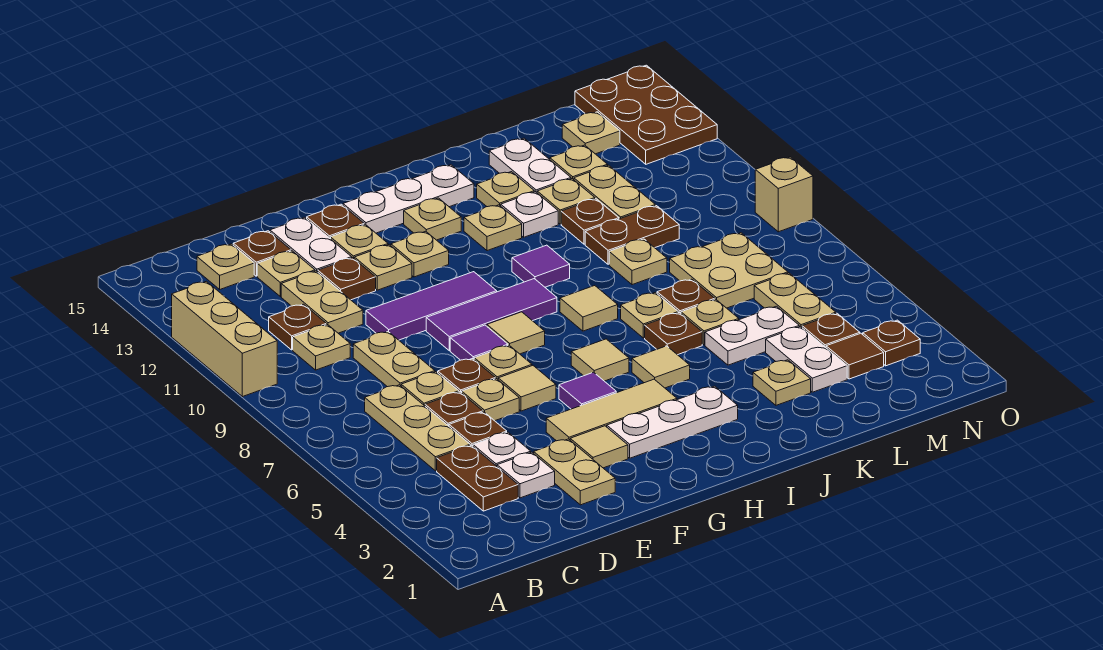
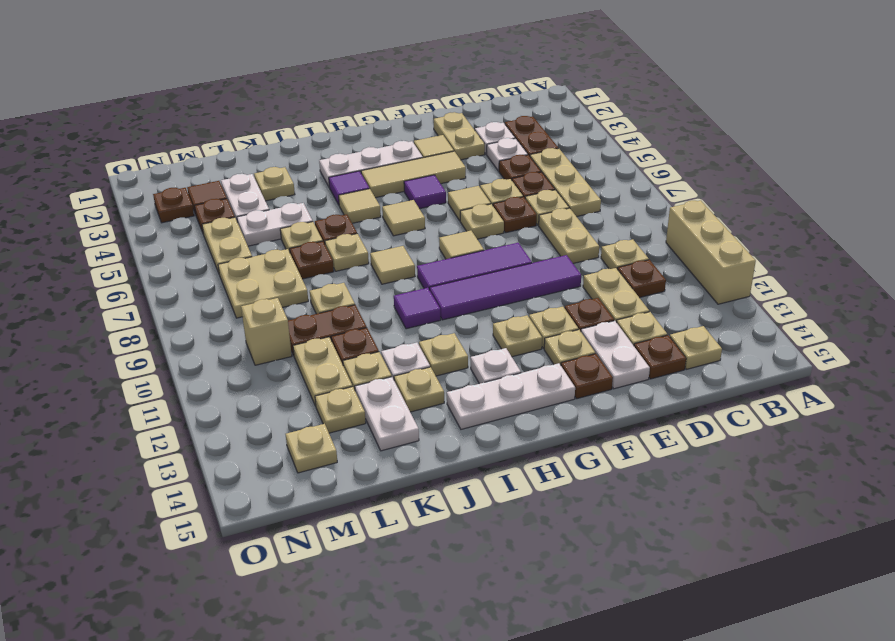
purple tile E10:G10 level 1 -> purple tile E10:H10 level 1
purple tile F8 level 1 -> purple tile I4 level 1
tan plate H13 level 1 -> white plate H13 level 1
brown plate N13:O15 level 1 -> none
tan brick O9 level 1 -> tan brick M10 level 1

